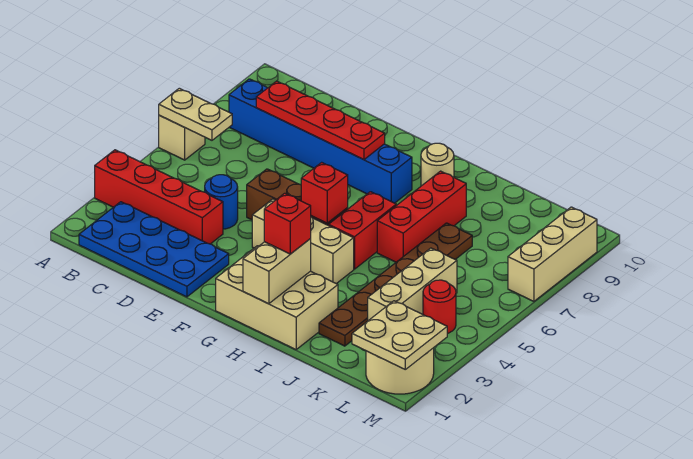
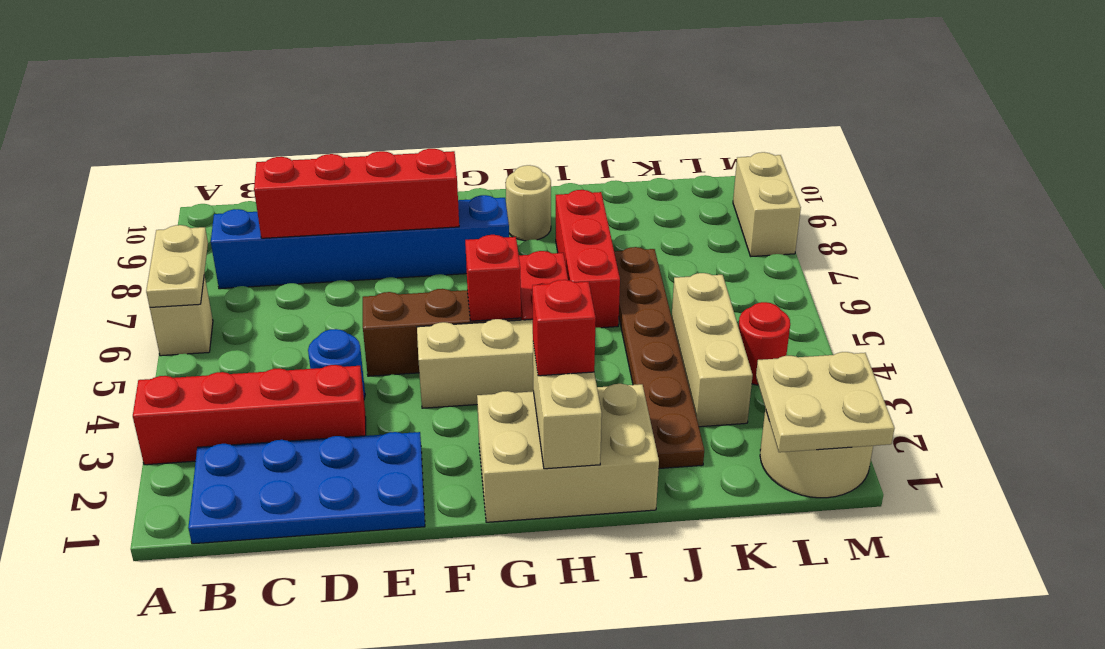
tan plate A6:B6 level 2 -> tan plate A6:A7 level 2
red plate C8:F8 level 2 -> red brick C8:F8 level 2
tan brick M7:M9 level 1 -> tan brick M8:M9 level 1

